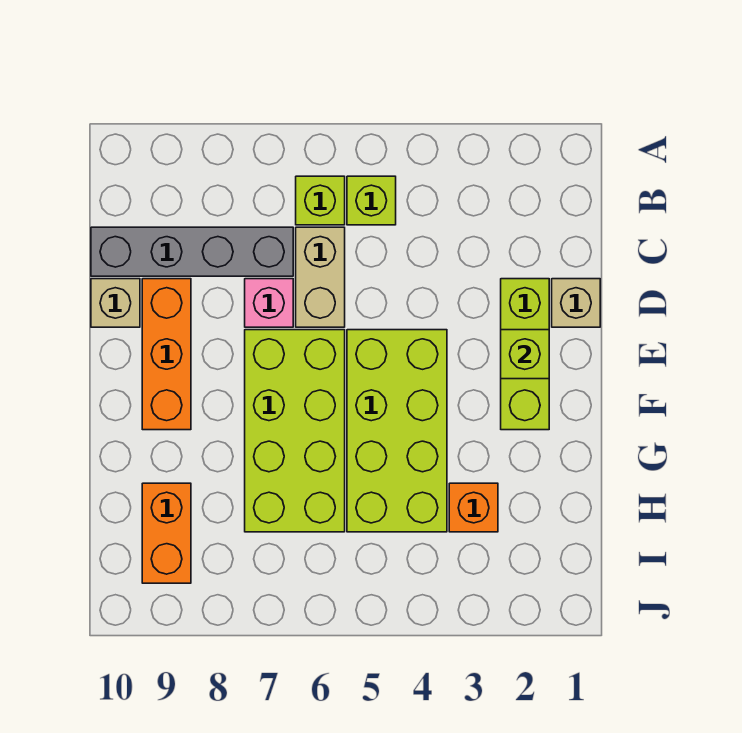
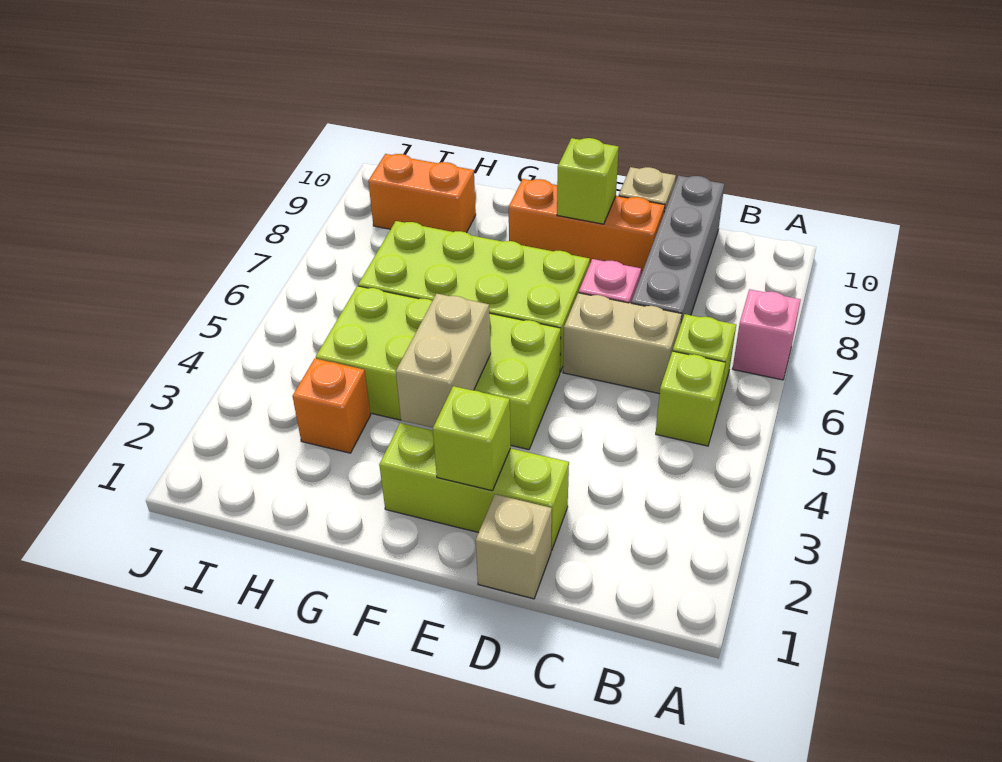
none -> pink brick A7 level 1
none -> lime brick E9 level 2
none -> tan brick F3:F4 level 2

